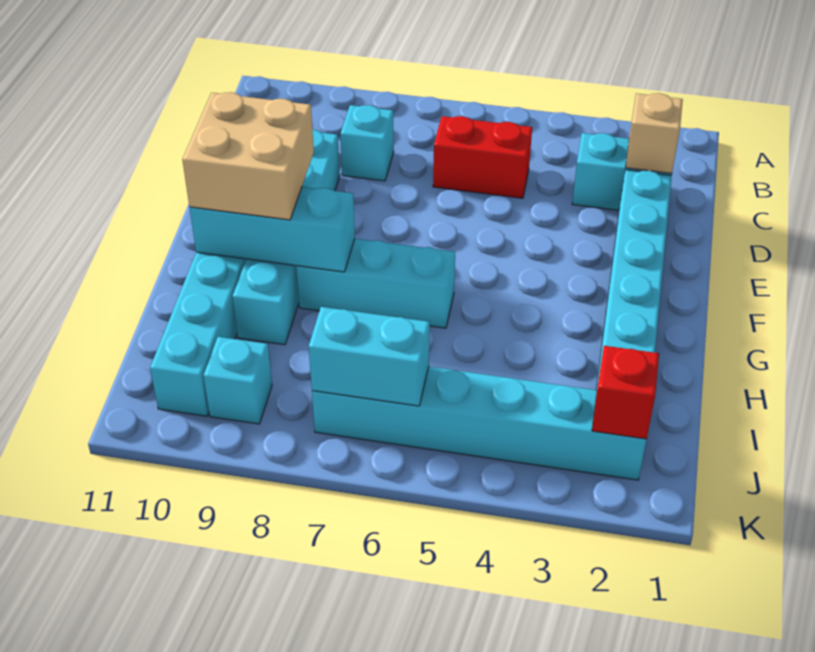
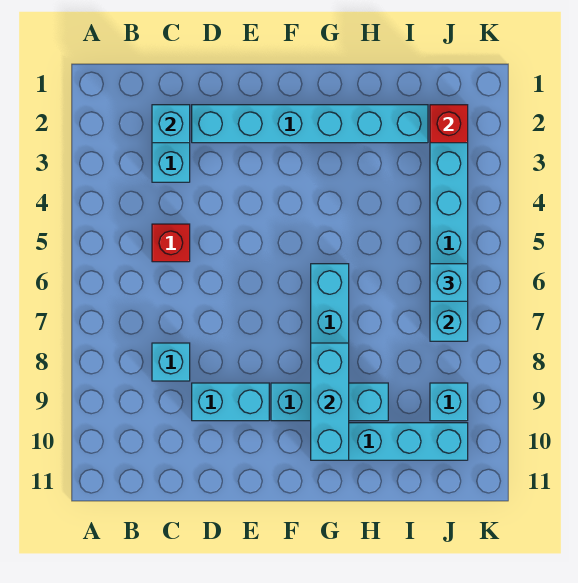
tan brick C2 level 2 -> cyan brick C2 level 2
red brick C5:C6 level 1 -> red brick C5 level 1
tan brick F9:G10 level 3 -> none
none -> cyan brick J6 level 3

